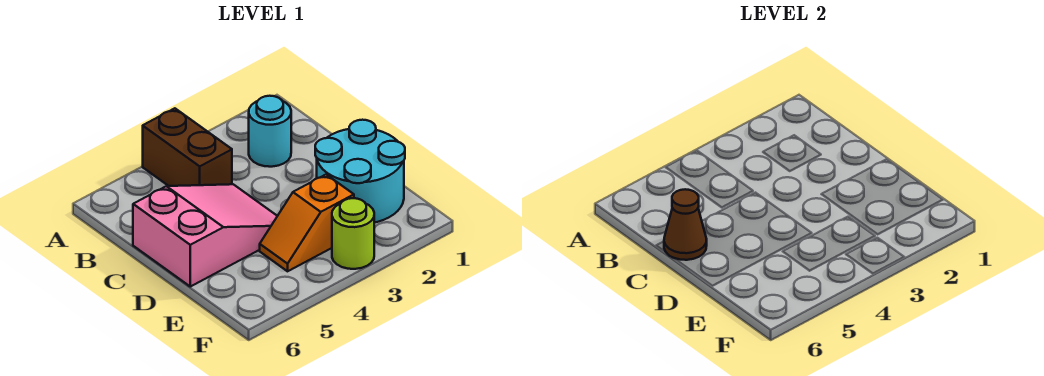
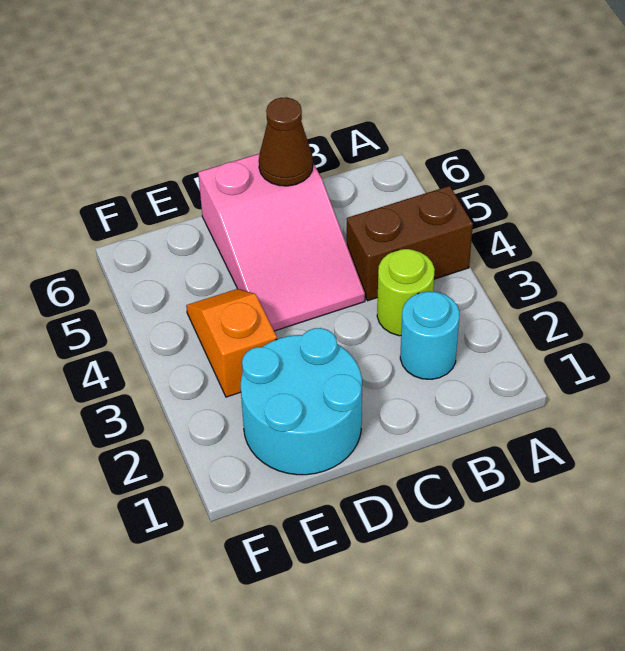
lime round brick F3 level 1 -> lime round brick B3 level 1

